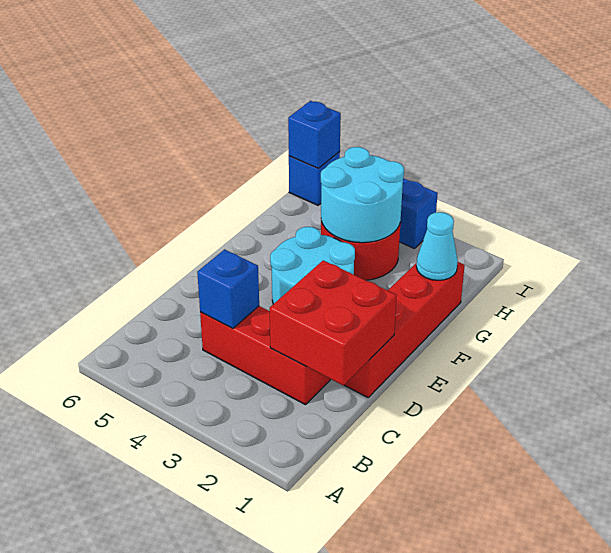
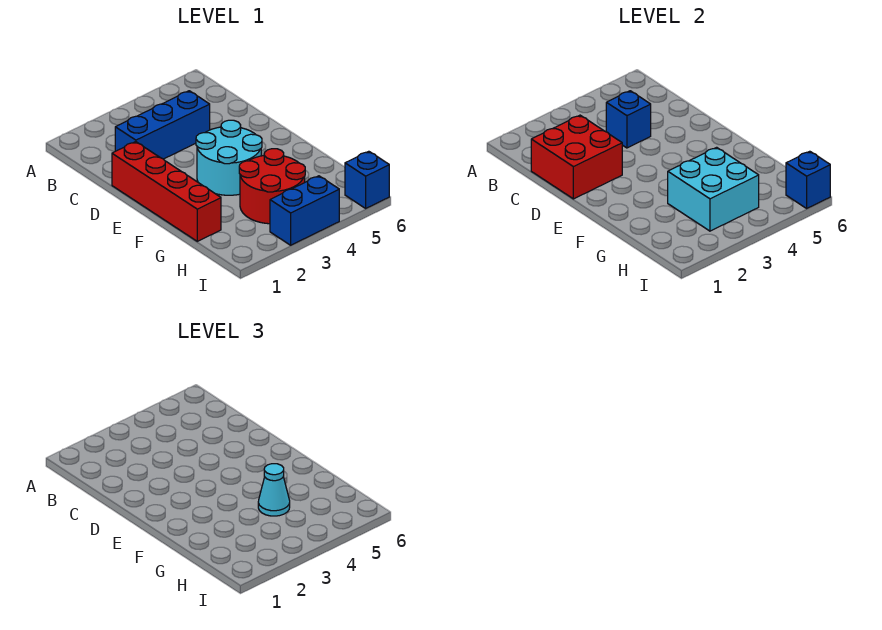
red brick C2:C4 level 1 -> blue brick C2:C4 level 1
cyan cone G1 level 2 -> cyan cone G4 level 3
cyan round brick G3:H4 level 2 -> cyan brick G3:H4 level 2

